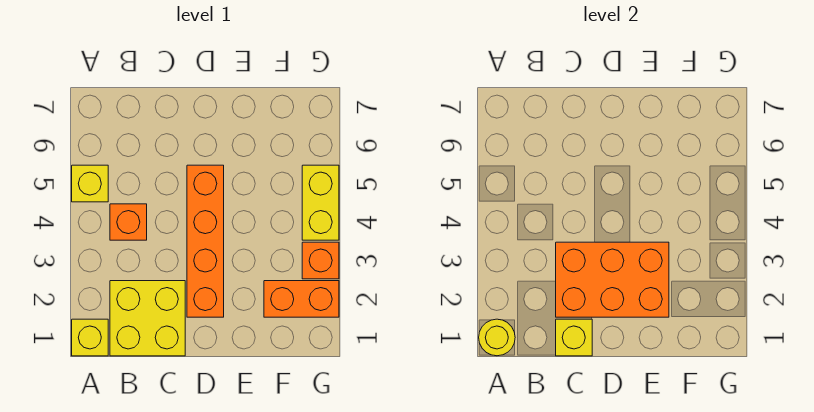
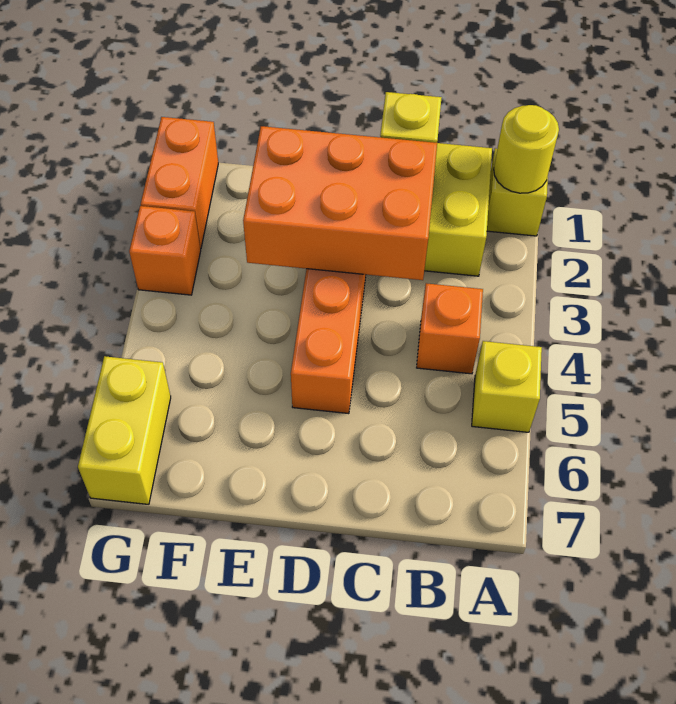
orange brick F2:G2 level 1 -> orange brick G1:G2 level 1
yellow brick G4:G5 level 1 -> yellow brick G6:G7 level 1

